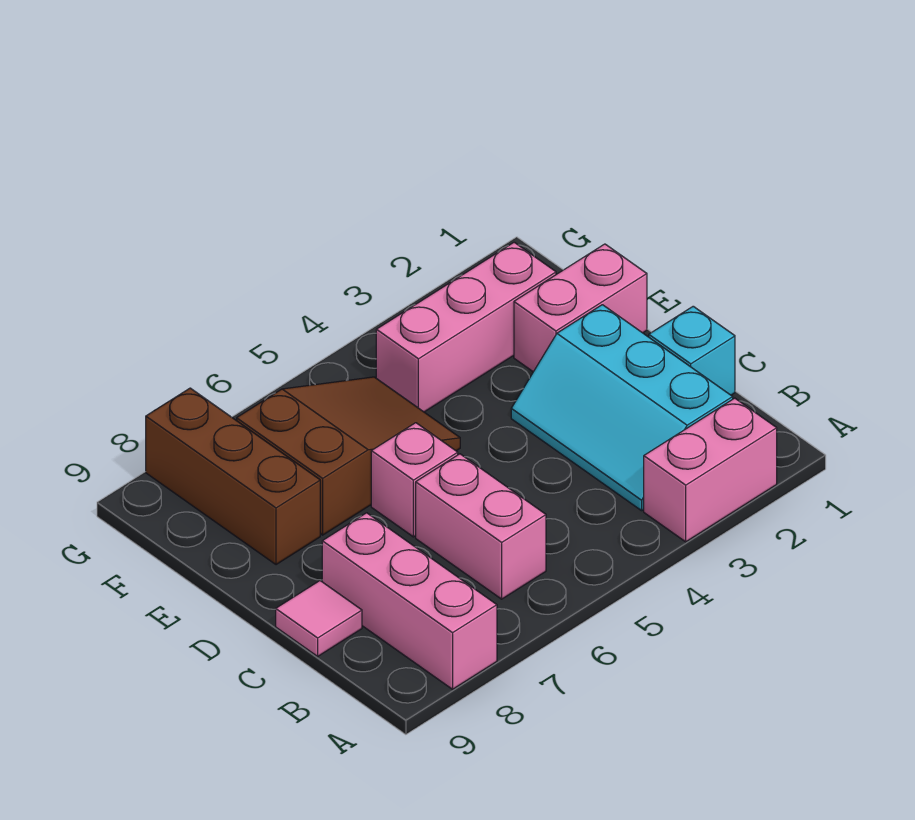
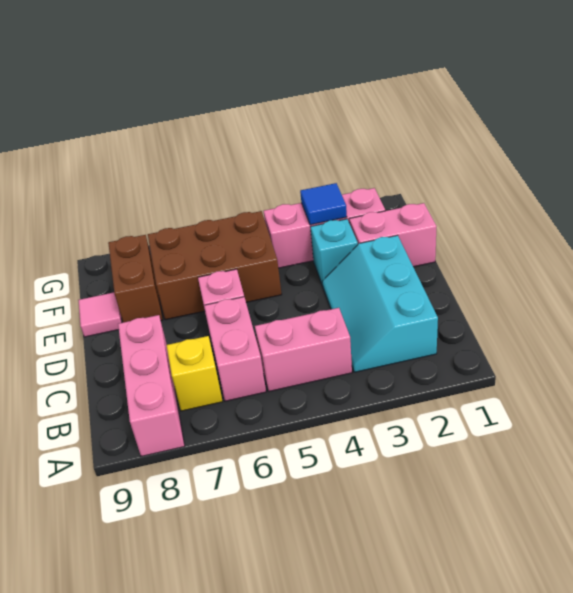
pink brick A2:A3 level 1 -> pink brick B4:B5 level 1
none -> yellow brick B7 level 1
cyan brick C1 level 1 -> cyan brick E3 level 1
pink tile C9 level 1 -> pink tile E9 level 1
brown slope E5:F7 level 1 top 7 -> brown brick E5:F7 level 1
brown brick E8:G8 level 1 -> brown brick E8:F8 level 1
none -> blue tile F3 level 2

